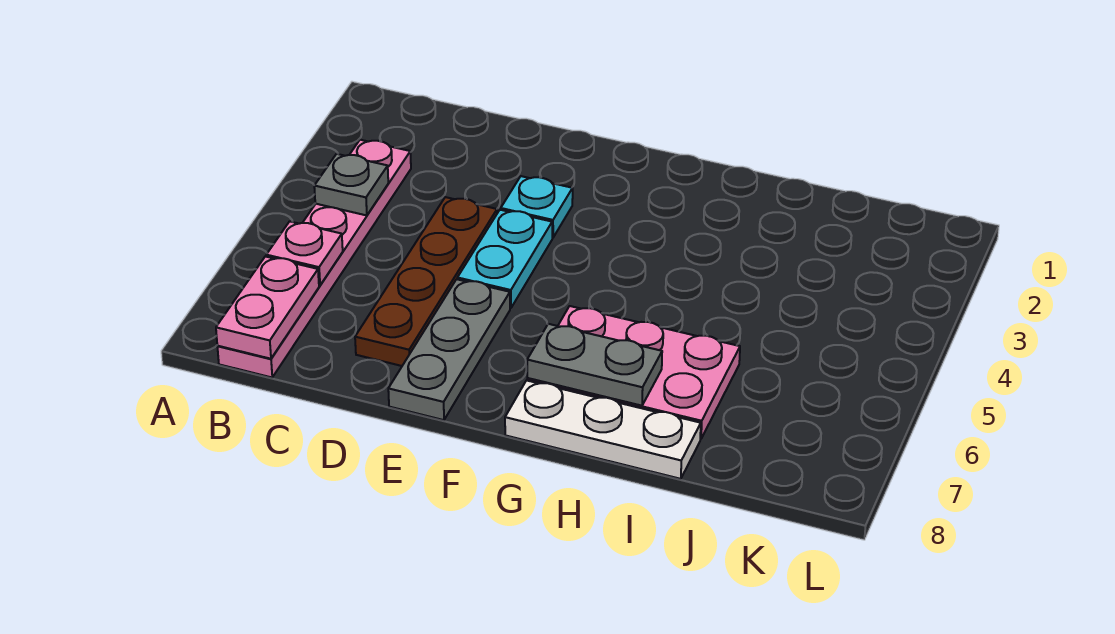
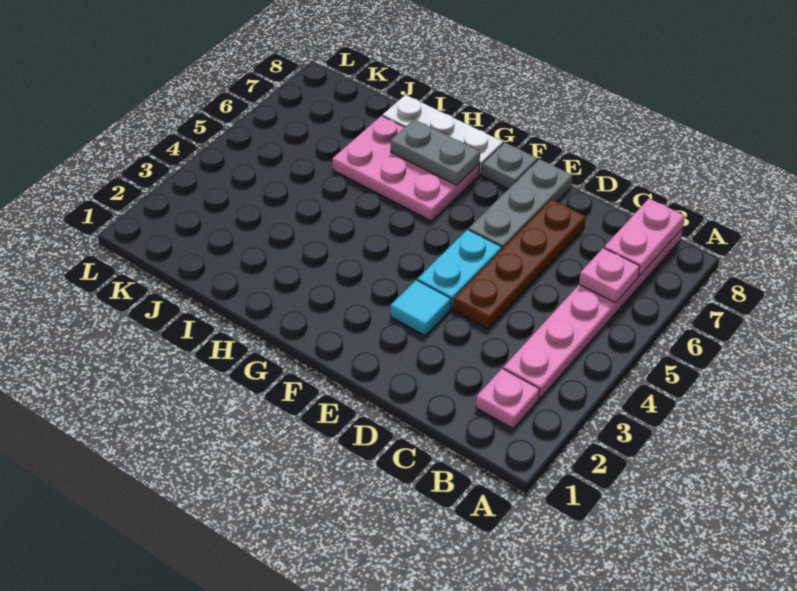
none -> pink plate B2 level 1
grey plate B4 level 2 -> grey plate F8 level 1
cyan plate E3 level 1 -> cyan tile E3 level 1

